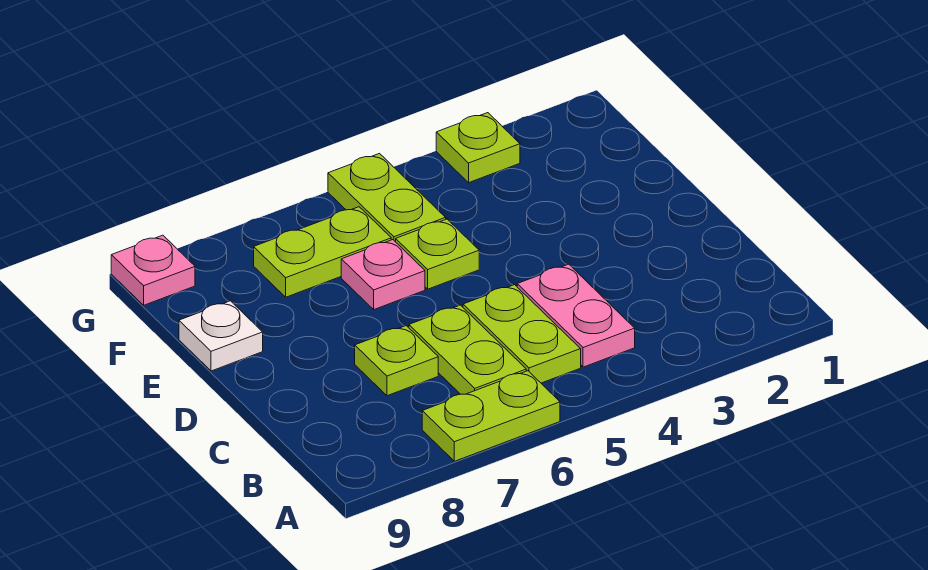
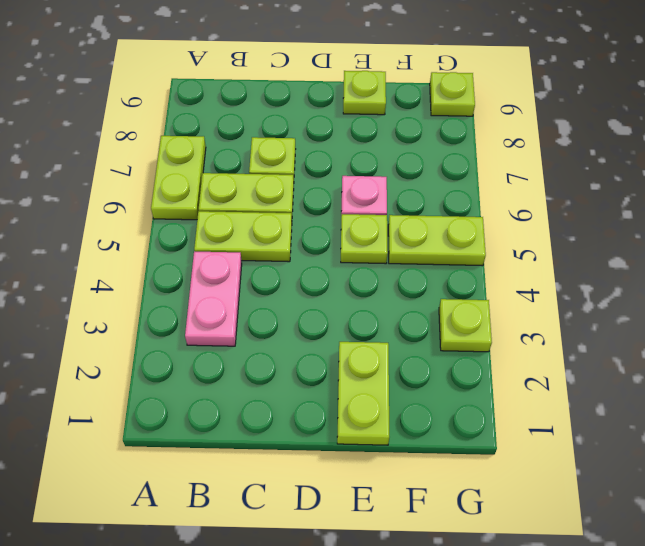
pink plate B4:C4 level 1 -> pink plate B3:B4 level 1
white plate E9 level 1 -> lime plate E9 level 1
lime plate F6:F7 level 1 -> lime plate E1:E2 level 1
pink plate G9 level 1 -> lime plate G9 level 1

